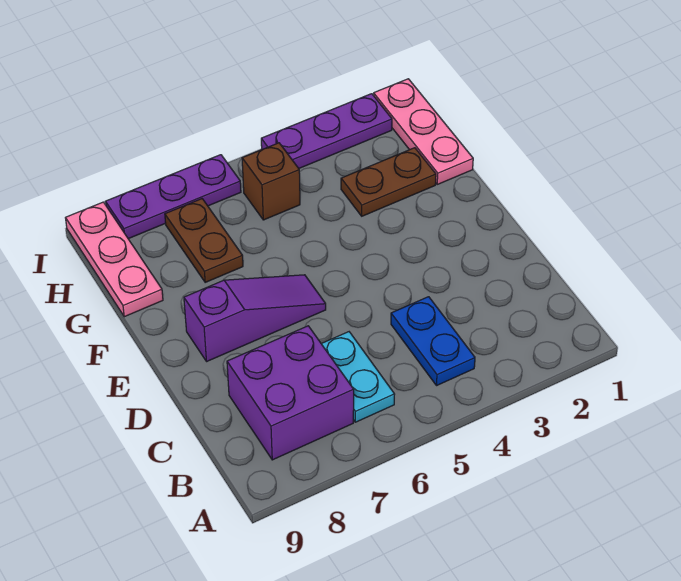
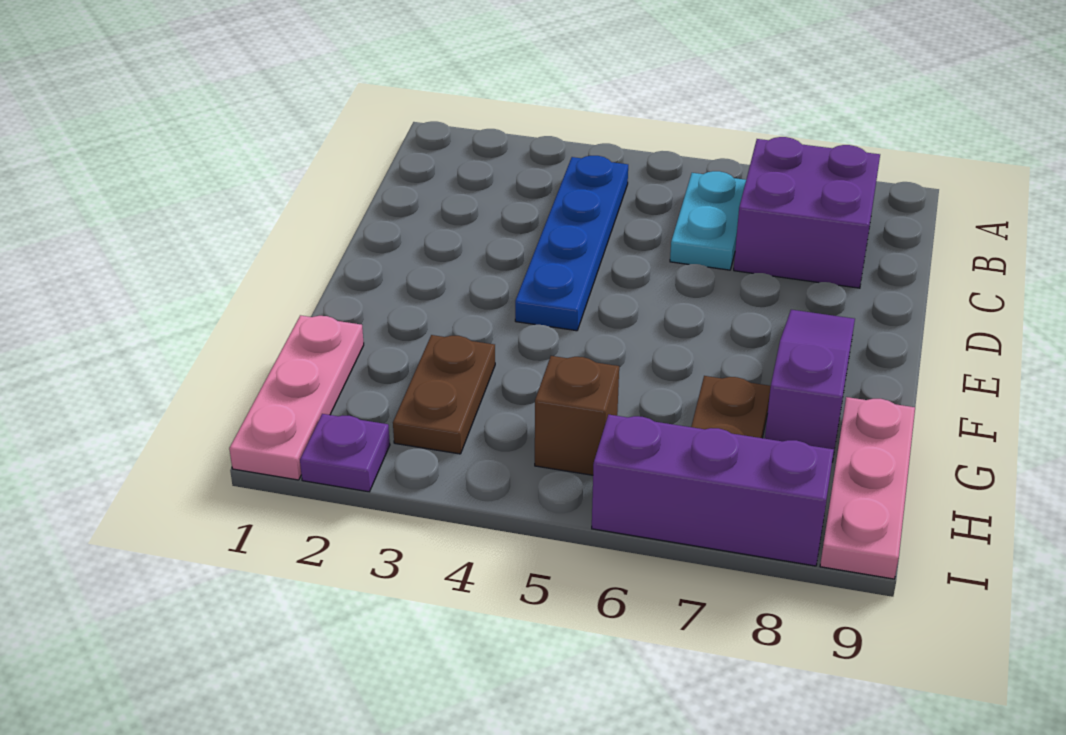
blue plate B4:C4 level 1 -> blue plate B4:E4 level 1
purple slope E6:E8 level 1 top 8 -> purple slope E8:G8 level 1 top G
brown plate G2:G3 level 1 -> brown plate G3:H3 level 1
purple plate I2:I4 level 1 -> purple plate I2 level 1
purple plate I6:I8 level 1 -> purple brick I6:I8 level 1

